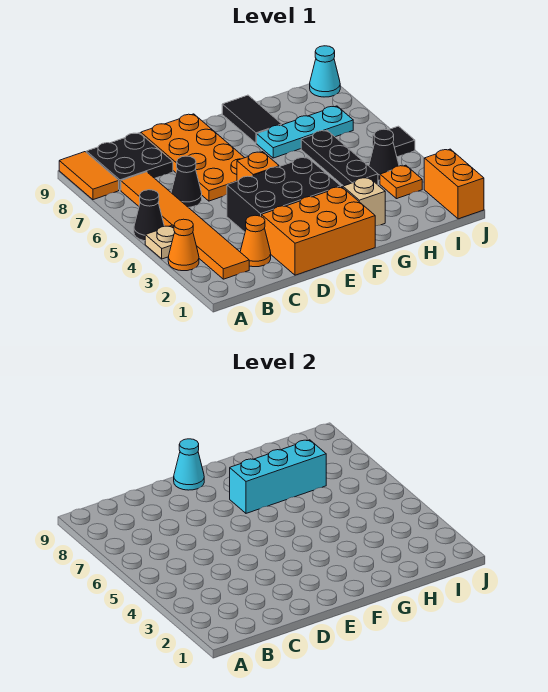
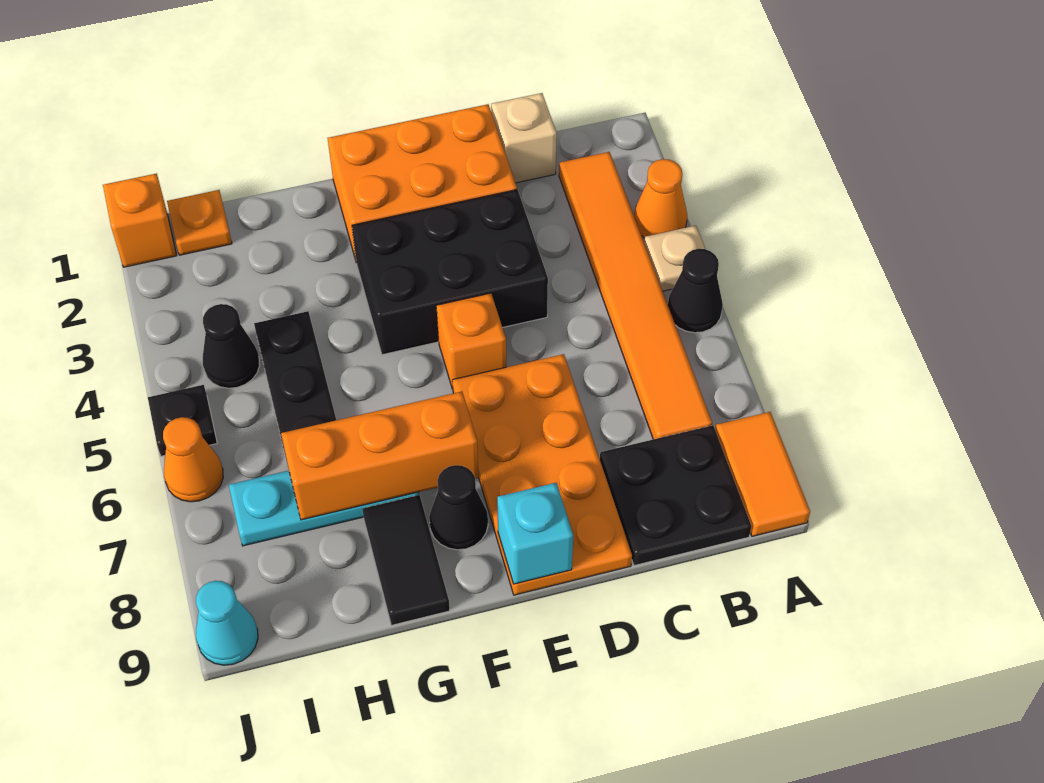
orange cone C2 level 1 -> orange cone J6 level 1
black cone C6 level 1 -> black cone F8 level 1
cyan cone E9 level 2 -> cyan brick E9 level 2
cyan brick F7:H7 level 2 -> orange brick F7:H7 level 2
tan brick G2 level 1 -> tan brick C1 level 1
orange plate I3 level 1 -> orange plate I1 level 1
orange brick J1:J2 level 1 -> orange brick J1 level 1
black tile J5 level 1 -> black plate J5 level 1

